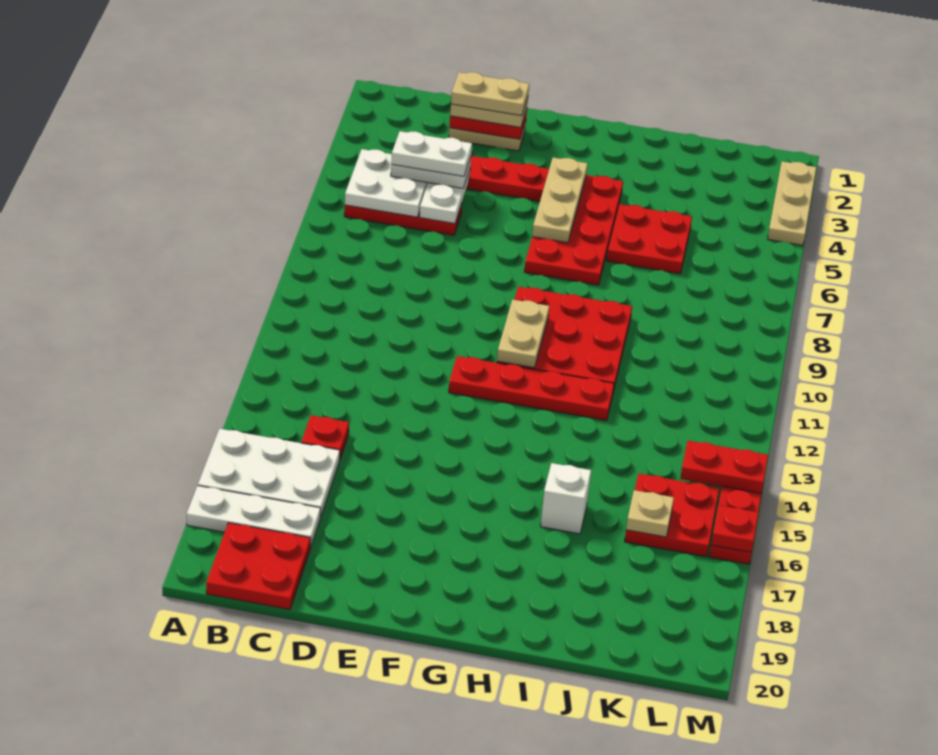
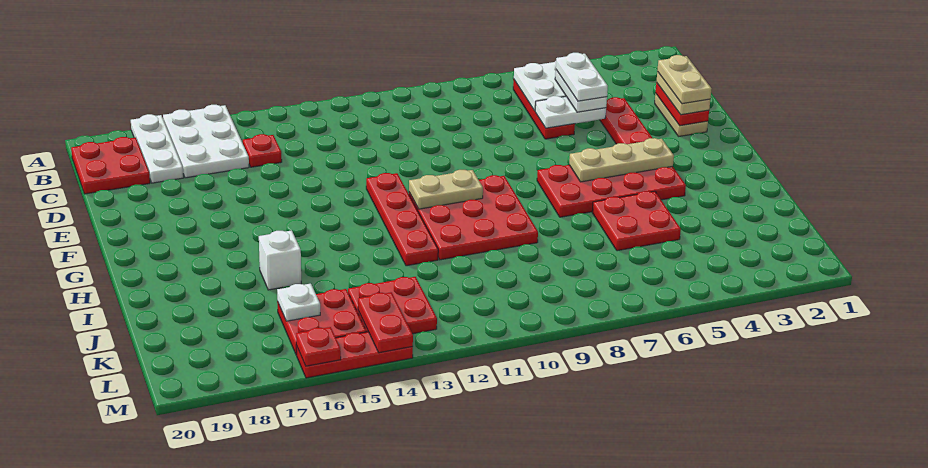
none -> red plate K13:L14 level 1
tan plate K16 level 2 -> white plate K16 level 2
tan plate M2:M4 level 1 -> none

